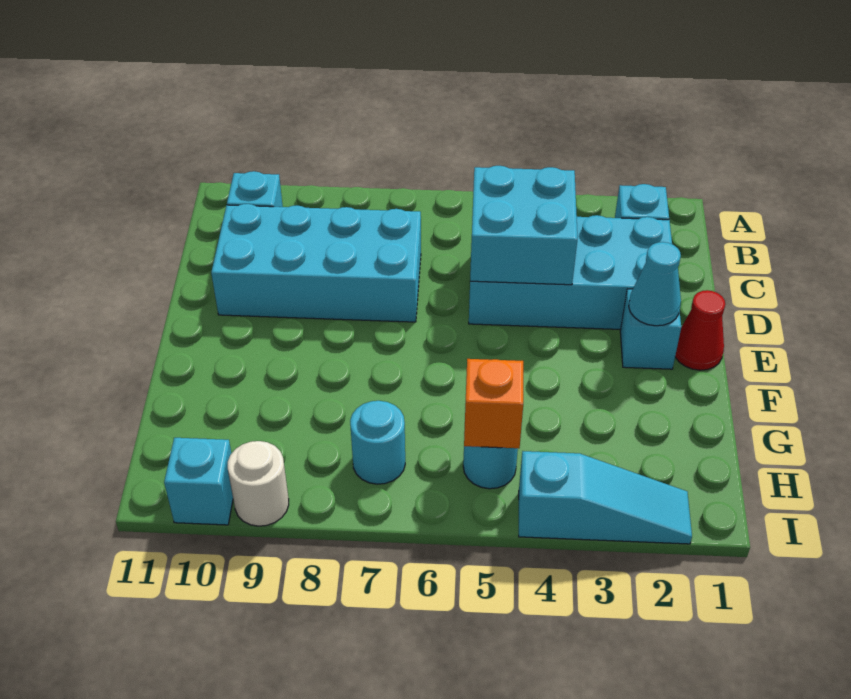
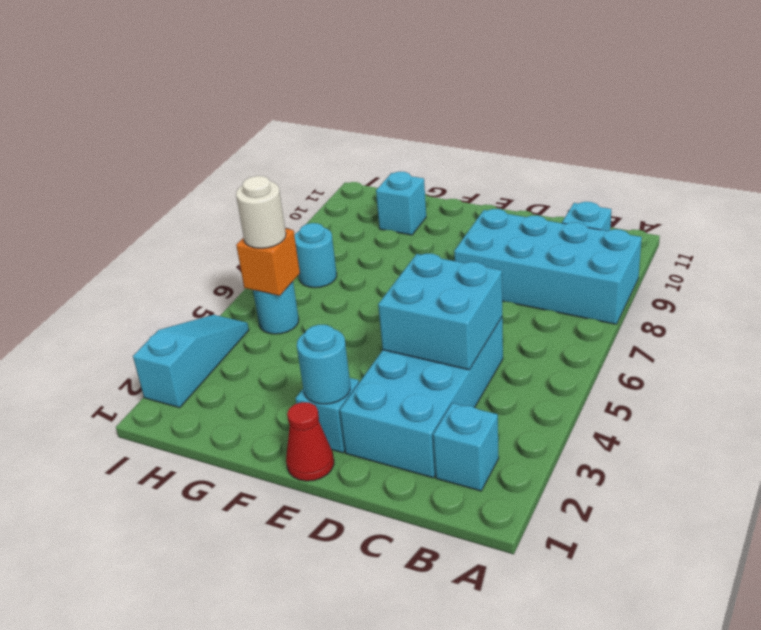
cyan brick C7:D10 level 1 -> cyan brick A8:D9 level 1
cyan cone E2 level 2 -> cyan round brick E2 level 2
cyan slope I2:I4 level 1 top 4 -> cyan slope I2:I4 level 1 top 2
white round brick I9 level 1 -> white round brick H5 level 3
cyan brick I10 level 1 -> cyan brick G10 level 1

